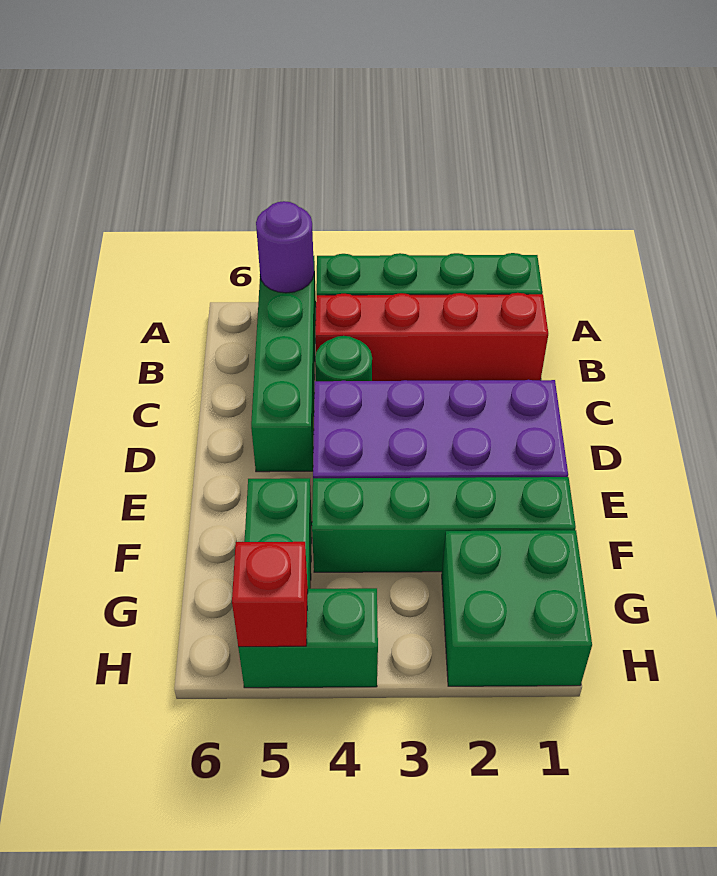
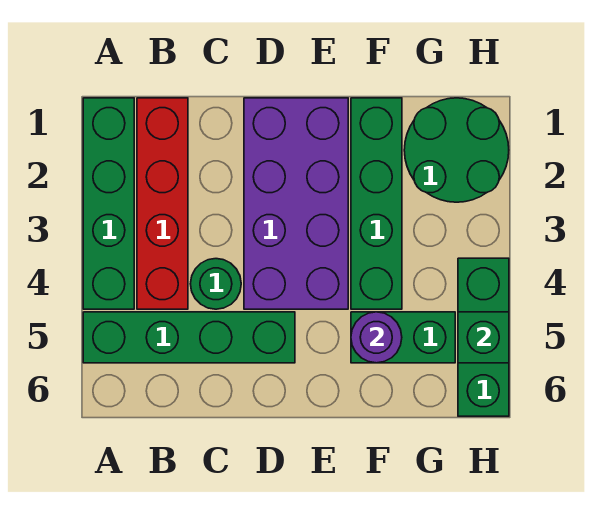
purple round brick A5 level 2 -> purple round brick F5 level 2
green brick G1:H2 level 1 -> green round brick G1:H2 level 1
green brick H4:H5 level 1 -> green brick H4:H6 level 1
red brick H5 level 2 -> green brick H5 level 2

